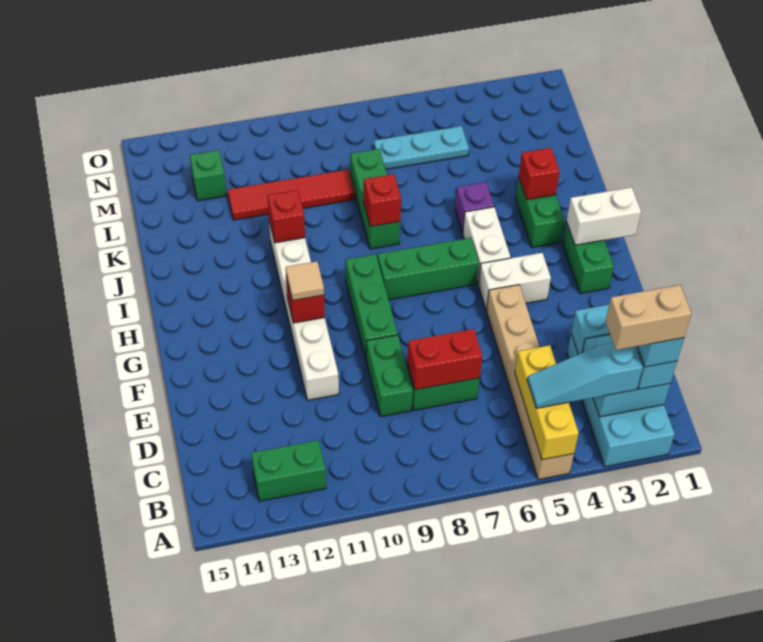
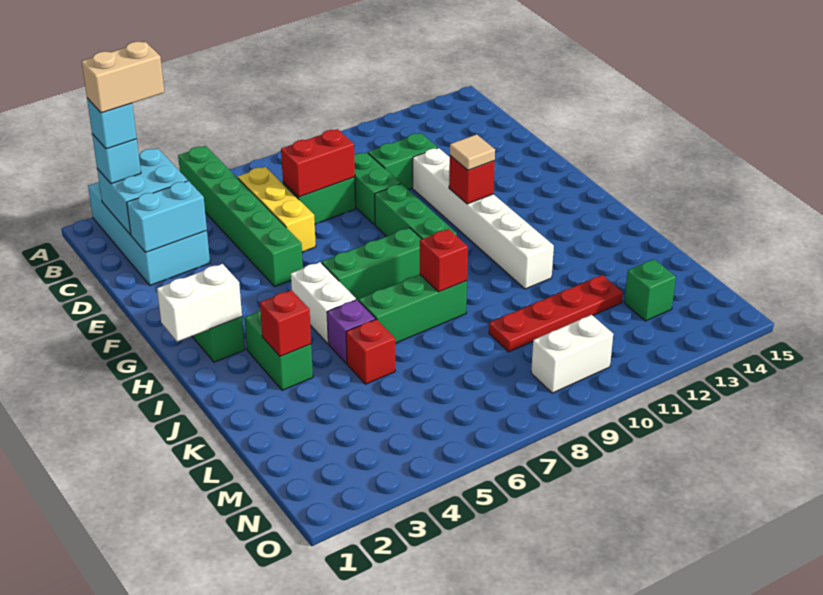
tan brick A5:F5 level 1 -> green brick A5:F5 level 1
yellow brick A5:C5 level 2 -> yellow brick C6:E6 level 1
cyan slope B3:B5 level 3 top 3 -> none
green brick B12:B13 level 1 -> green brick D10:D11 level 1
white brick G4:G5 level 1 -> white brick N9:N10 level 1
green brick J8:L8 level 1 -> green brick J6:J8 level 1
red brick J11 level 2 -> red brick K5 level 1
red tile L9:L12 level 1 -> red plate L9:L12 level 1
cyan plate M5:M7 level 1 -> none

